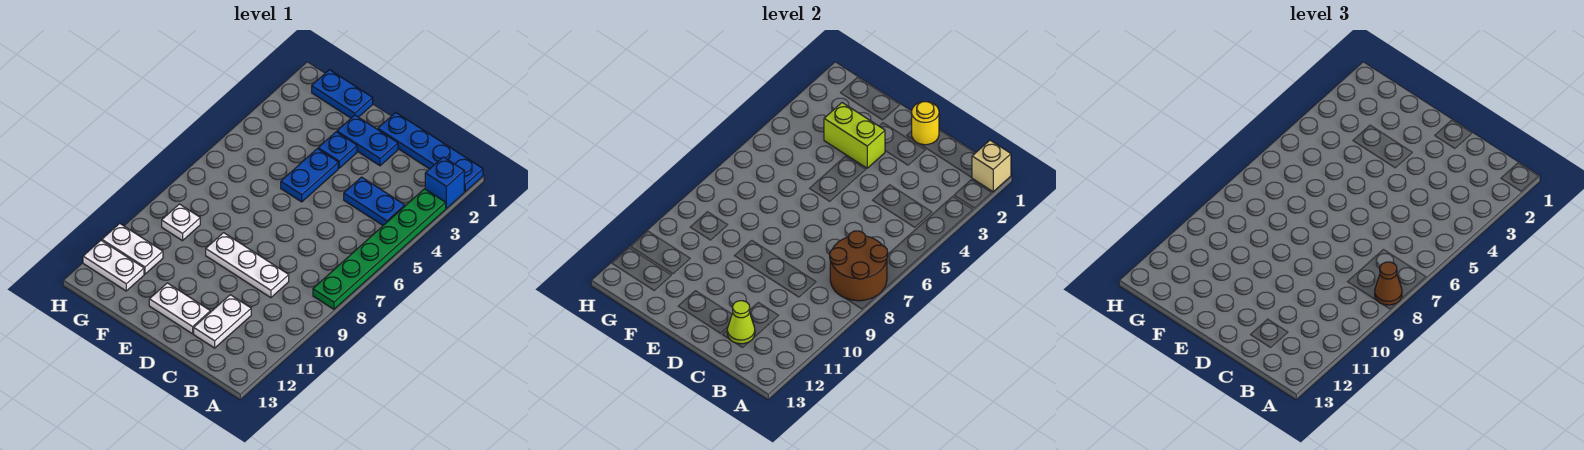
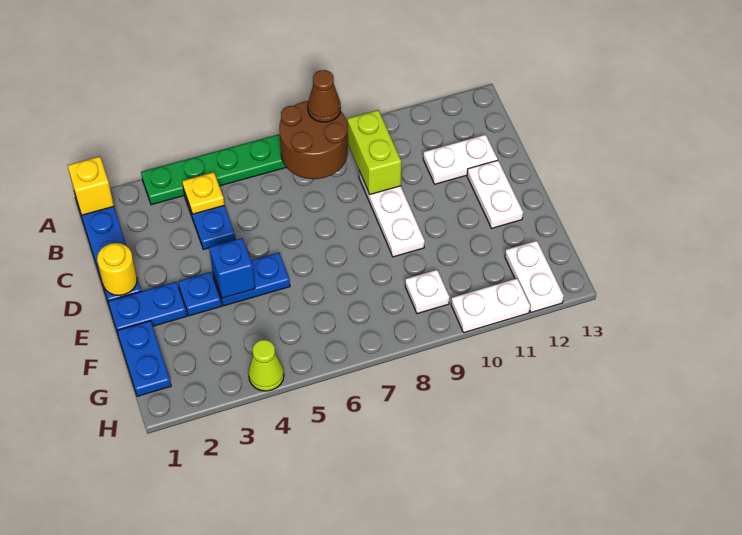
tan brick A1 level 2 -> yellow brick A1 level 2
blue brick A2 level 1 -> blue brick E4 level 2
none -> yellow plate B4 level 2
lime cone C12 level 2 -> lime cone H4 level 1
blue plate D2:E2 level 1 -> blue plate E1:E2 level 1
lime brick E3:F3 level 2 -> lime brick B9:C9 level 2
white plate G11:H11 level 1 -> white plate H10:H11 level 1

